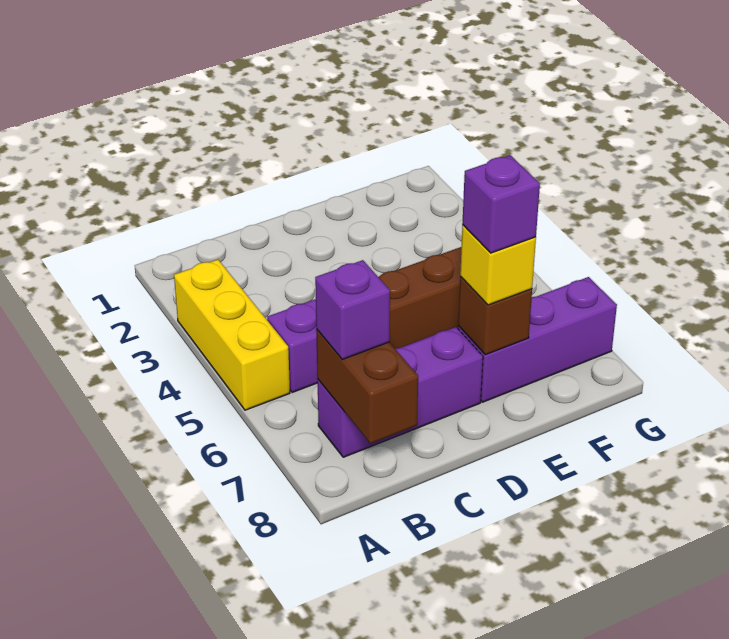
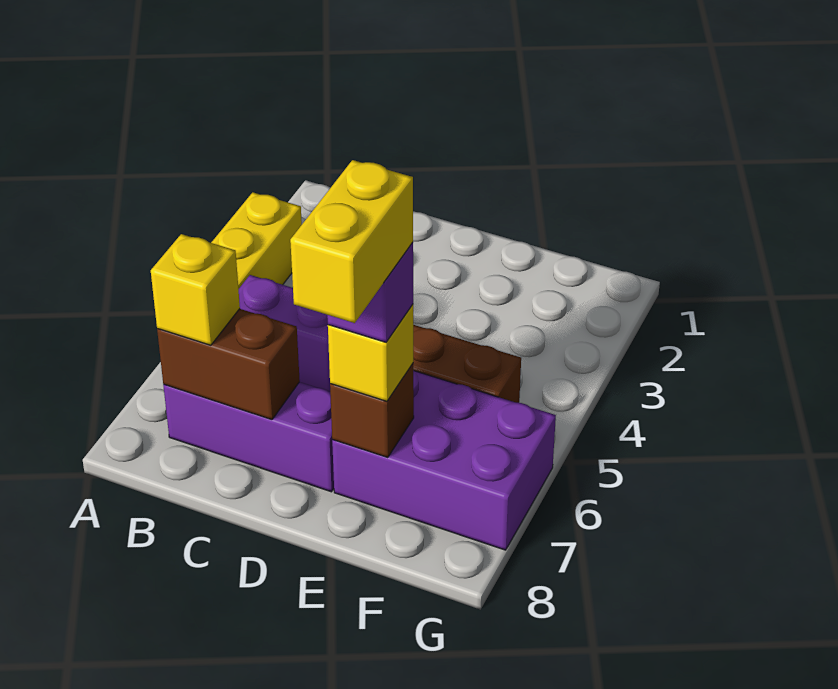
brown brick B7:B8 level 2 -> brown brick B7:C7 level 2
purple brick B7 level 3 -> yellow brick B7 level 3
purple brick E7:G7 level 1 -> purple brick E6:G7 level 1
none -> yellow brick E7:E8 level 5

